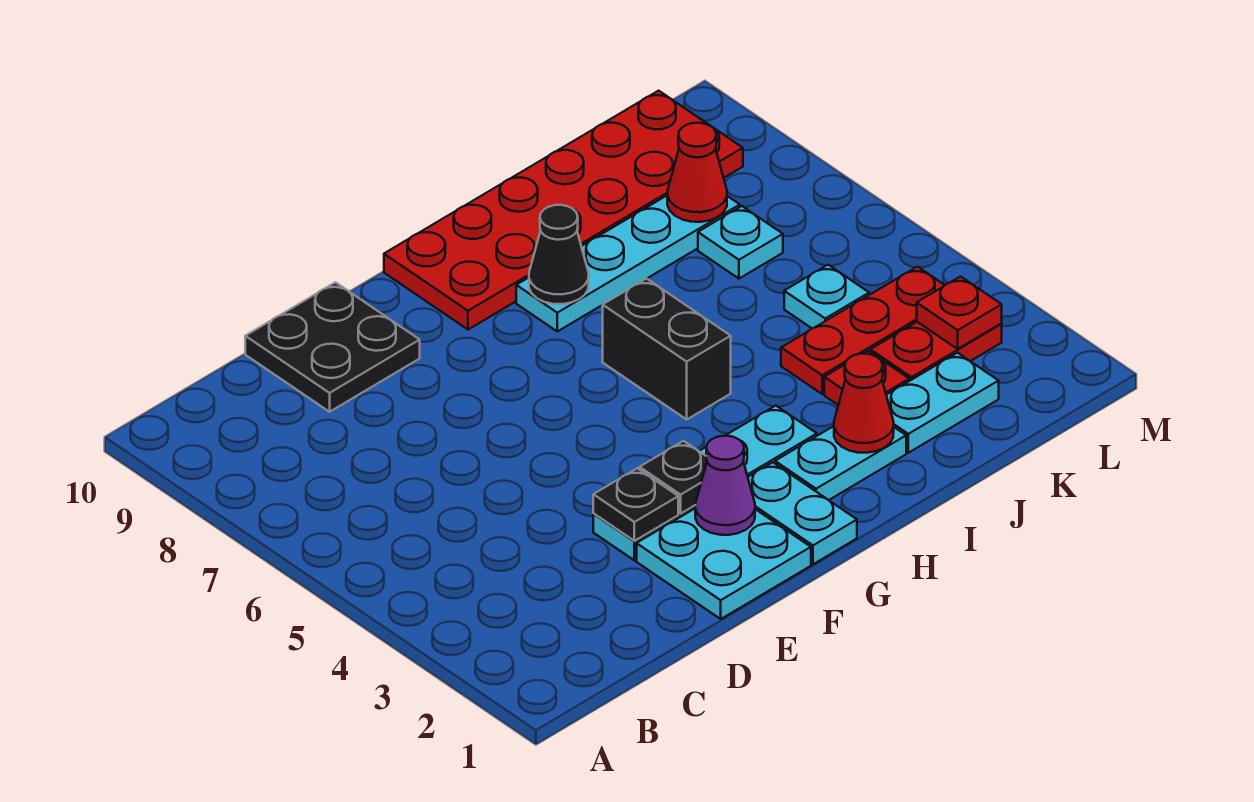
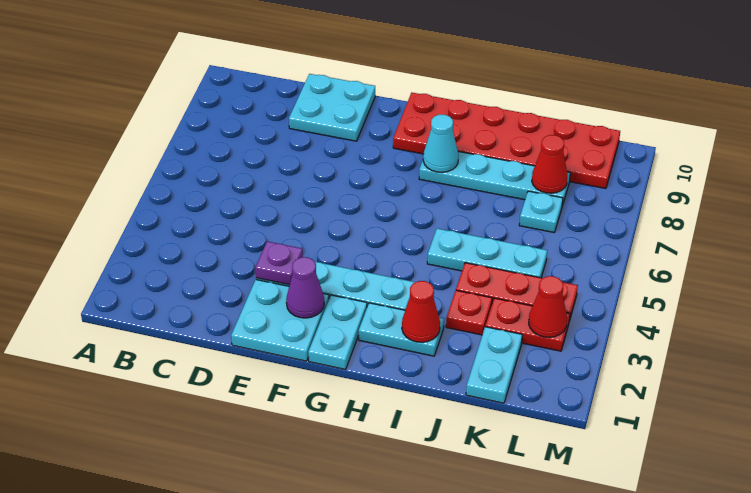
black plate D9:E10 level 1 -> cyan plate D9:E10 level 1
black plate E3 level 2 -> purple plate E3 level 2
black plate F3 level 2 -> none
black brick H5:H6 level 1 -> none
black cone H8 level 2 -> cyan cone H8 level 2
cyan plate J2:K2 level 1 -> cyan plate K1:K2 level 1
cyan plate K5 level 1 -> cyan plate I5:K5 level 1
red plate L3 level 2 -> red cone L3 level 2

